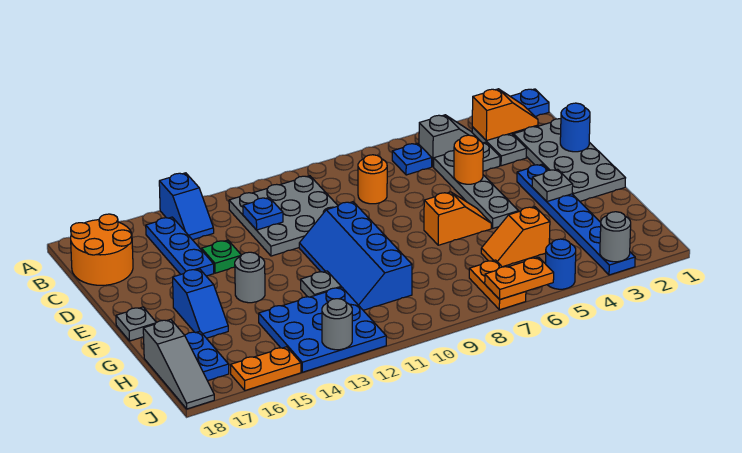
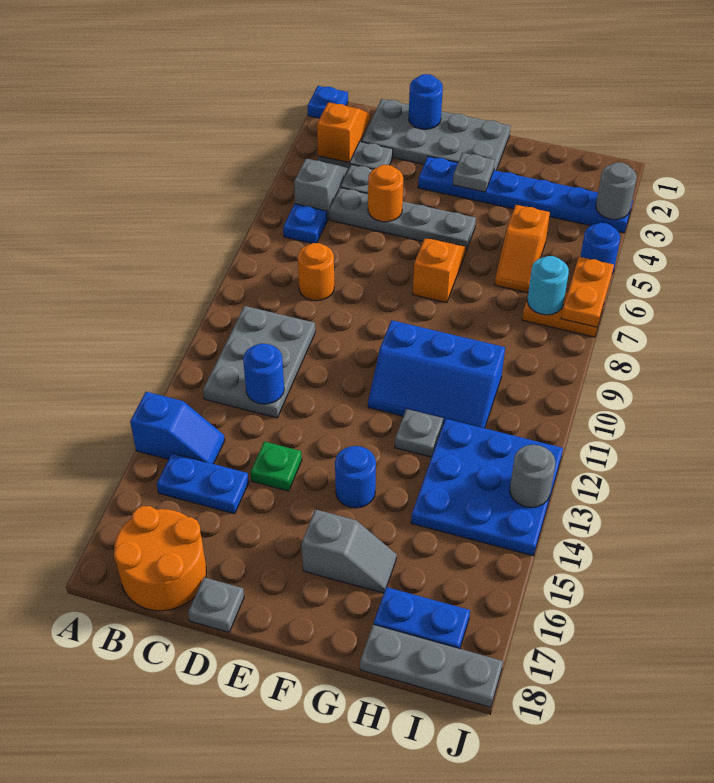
grey plate B10:D12 level 1 -> grey plate B10:C12 level 1
blue plate B15:D15 level 1 -> blue plate B15:C15 level 1
blue plate C12 level 2 -> blue round brick C12 level 2
blue slope E10:H11 level 1 top 10 -> blue slope F10:H11 level 1 top 10
grey round brick F14 level 1 -> blue round brick F14 level 1
blue slope F16:G16 level 1 top F -> grey slope F16:G16 level 1 top F
grey plate F18 level 1 -> grey plate D18 level 1
grey slope H18:J18 level 1 top H -> grey plate H18:J18 level 1
none -> cyan round brick I7 level 2
orange plate J15:J16 level 1 -> none

